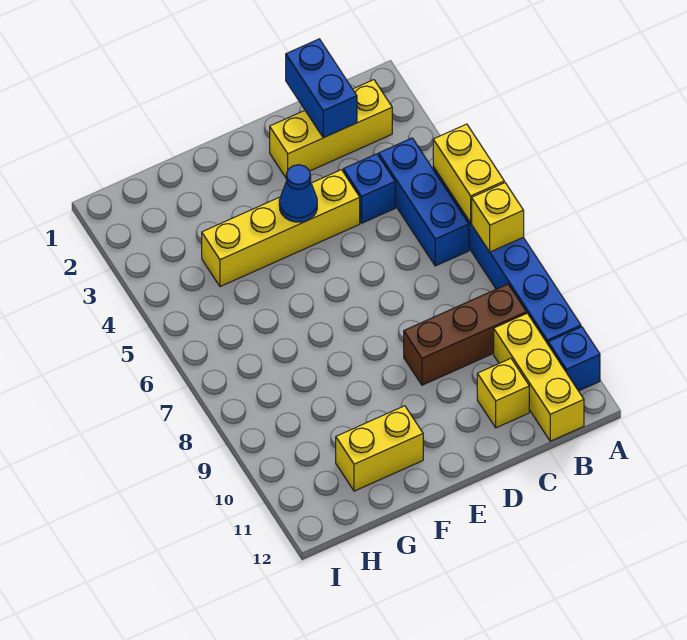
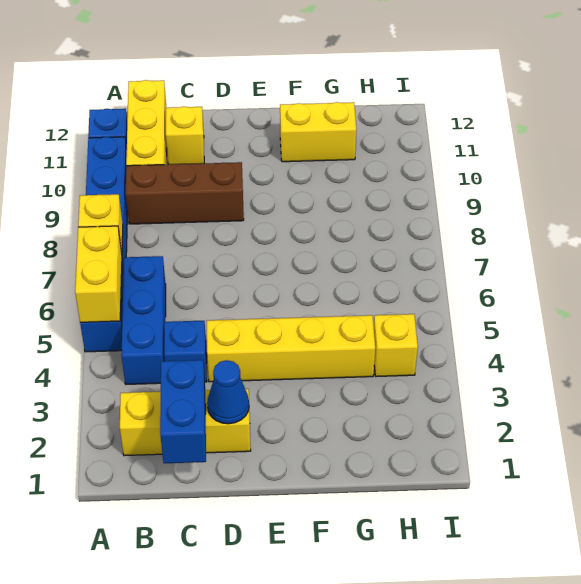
blue cone E4 level 2 -> blue cone D2 level 2
none -> yellow brick H4 level 1

